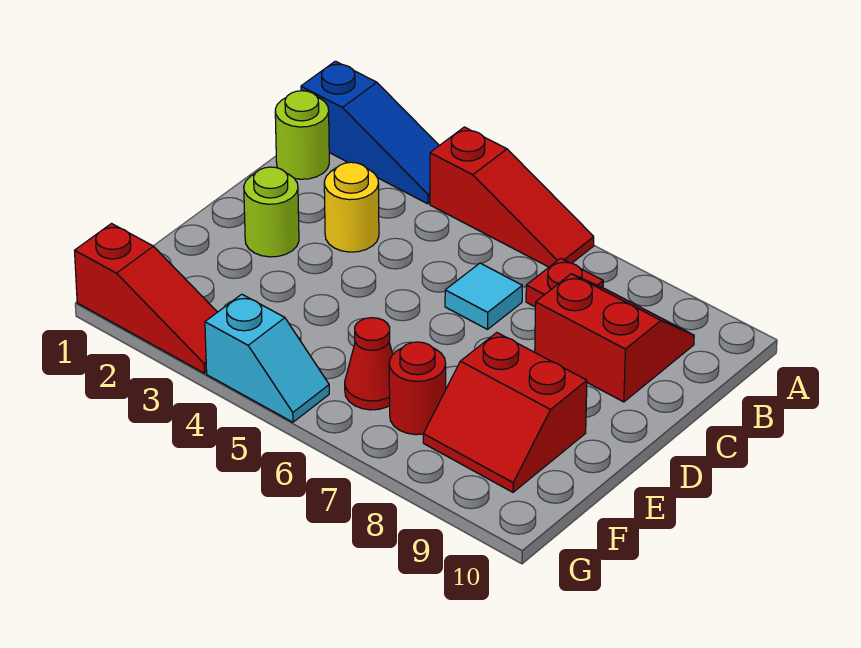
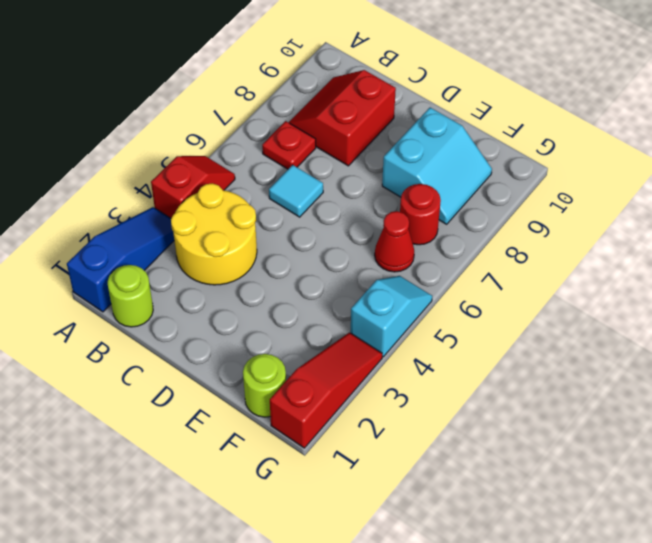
red slope A4:A6 level 1 top 4 -> red slope A4:A5 level 1 top 4
yellow round brick C3 level 1 -> yellow round brick B3:C4 level 1
lime round brick D2 level 1 -> lime round brick F1 level 1
red slope E8:F9 level 1 top E -> cyan slope E8:F9 level 1 top E

